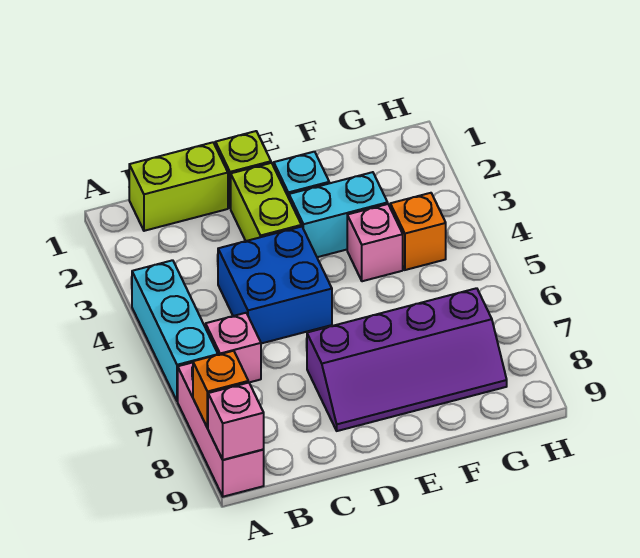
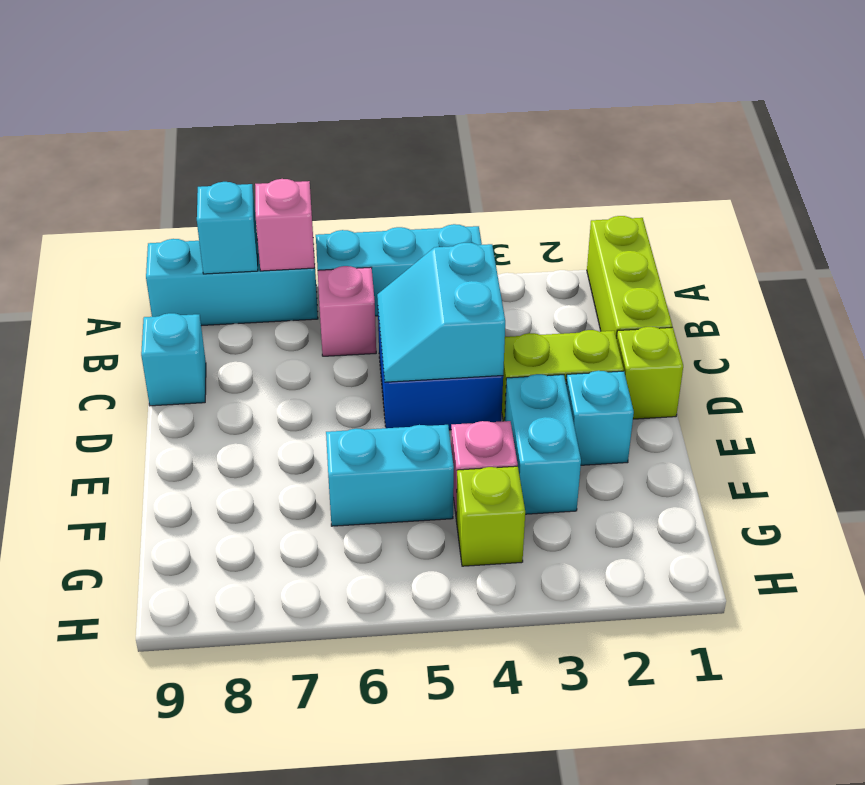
pink brick A7:A9 level 1 -> cyan brick A7:A9 level 1
orange brick A8 level 2 -> cyan brick A8 level 2
pink brick A9 level 2 -> pink brick A7 level 2
lime brick B1:C1 level 1 -> lime brick A1:C1 level 1
none -> cyan slope C4:D5 level 2 top 4
none -> cyan brick C9 level 1
purple slope D7:G8 level 1 top 7 -> none
none -> cyan brick F5:F6 level 1
orange brick G4 level 1 -> lime brick G4 level 1

